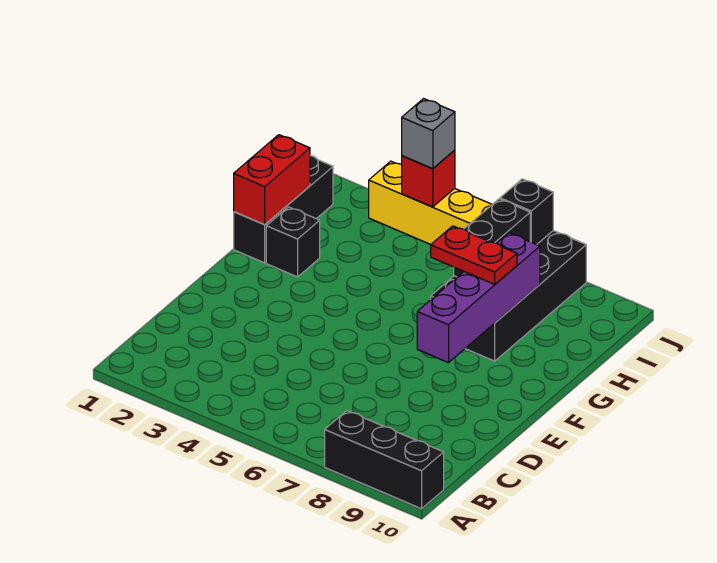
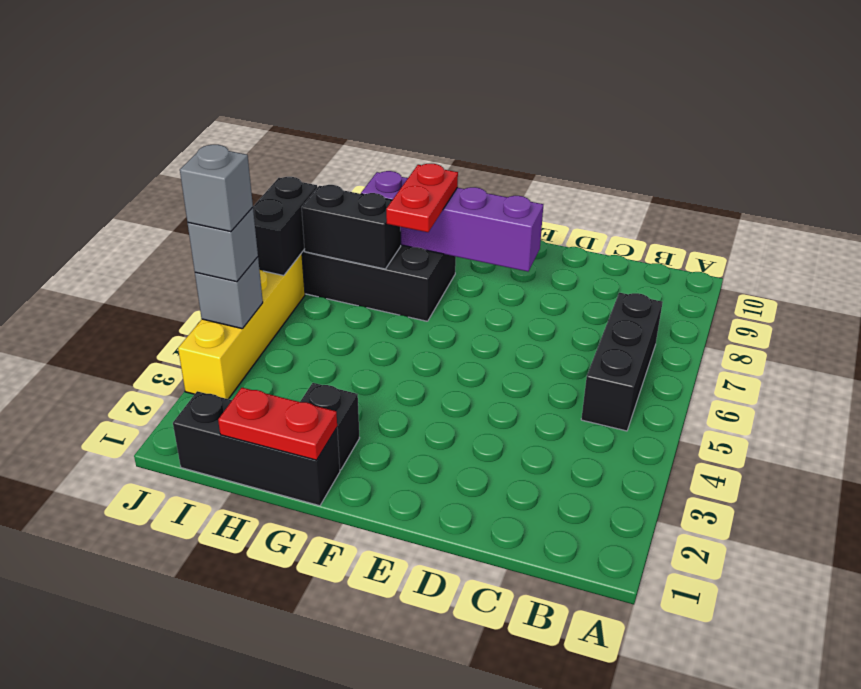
black brick A8:A10 level 1 -> black brick B5:B7 level 1
red brick G1:H1 level 2 -> red plate G1:H1 level 2
red brick J4 level 2 -> grey brick J4 level 2
none -> grey brick J4 level 4
black brick J7 level 2 -> black brick J6:J7 level 2

